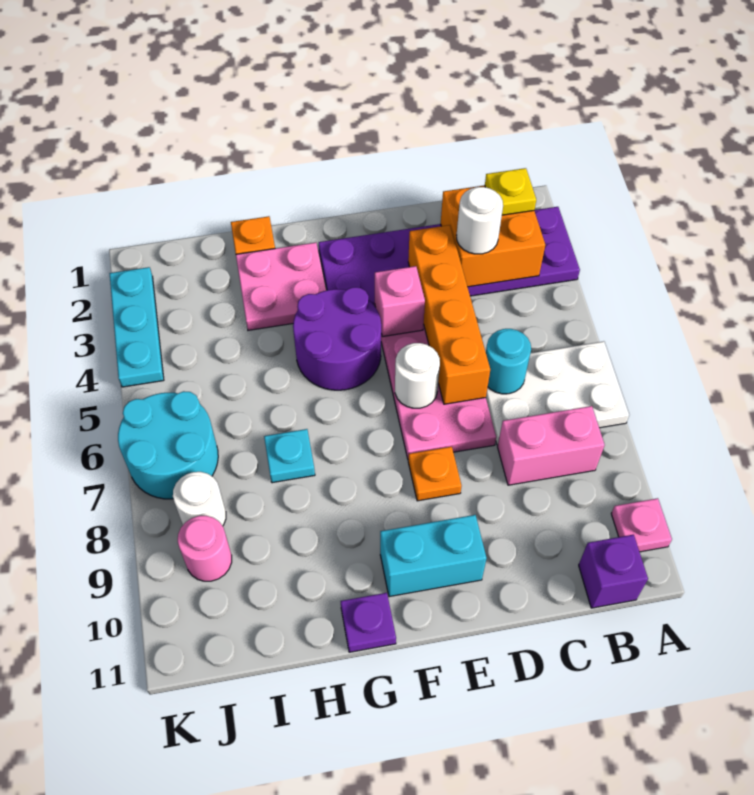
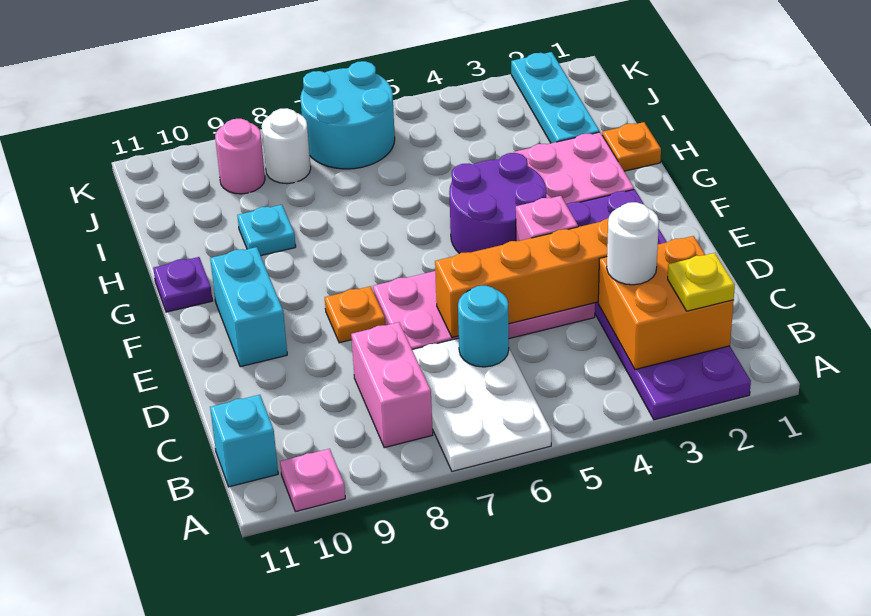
purple brick B11 level 1 -> cyan brick B11 level 1
white round brick E6 level 2 -> none
cyan plate H7 level 1 -> cyan plate H9 level 1
cyan plate K2:K4 level 1 -> cyan plate I2:K2 level 1

